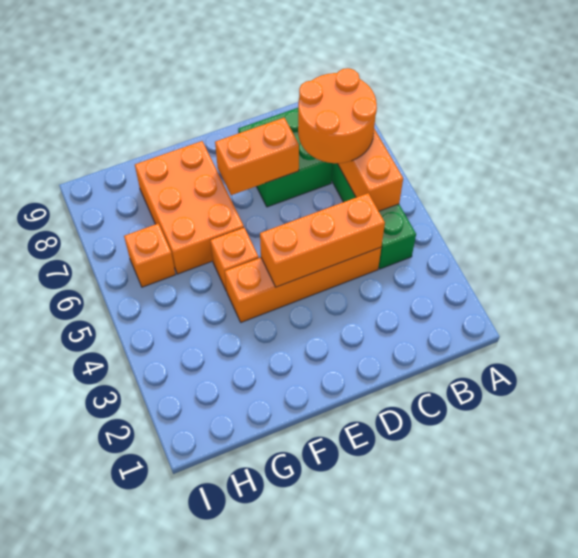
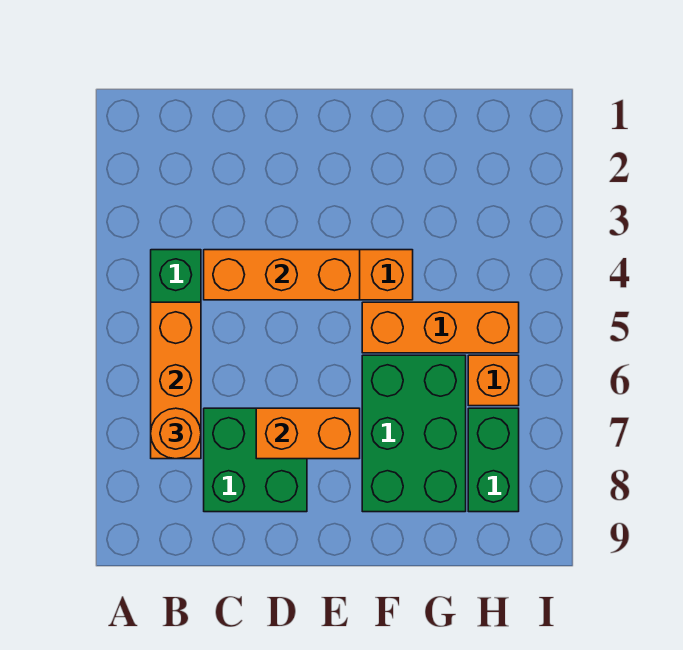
orange round brick B6:C7 level 3 -> orange round brick B7 level 3
orange brick F5 level 1 -> orange brick F5:H5 level 1
orange brick F6:G8 level 1 -> green brick F6:G8 level 1
none -> green brick H7:H8 level 1

